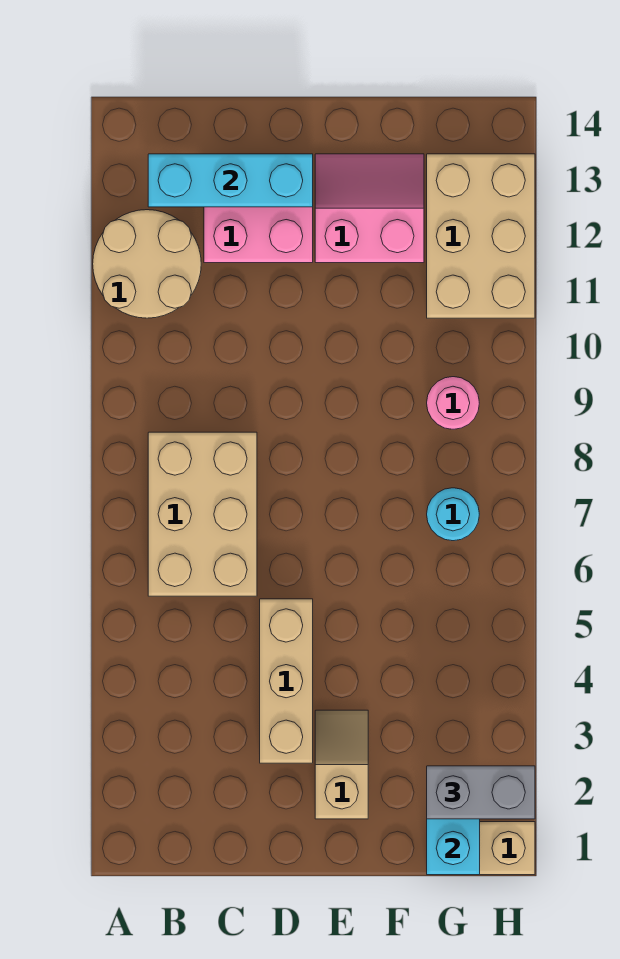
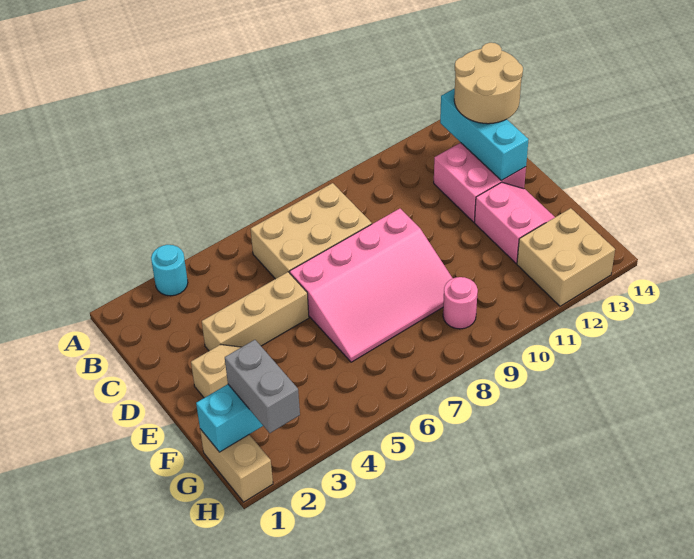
tan round brick A11:B12 level 1 -> tan round brick B13:C14 level 3
none -> pink slope D6:F9 level 1 top D
cyan round brick G7 level 1 -> cyan round brick A3 level 1
tan brick G11:H13 level 1 -> tan brick G12:H13 level 1

